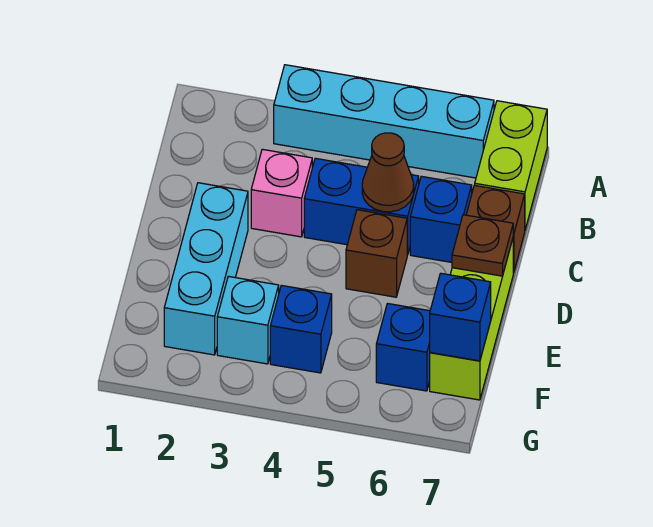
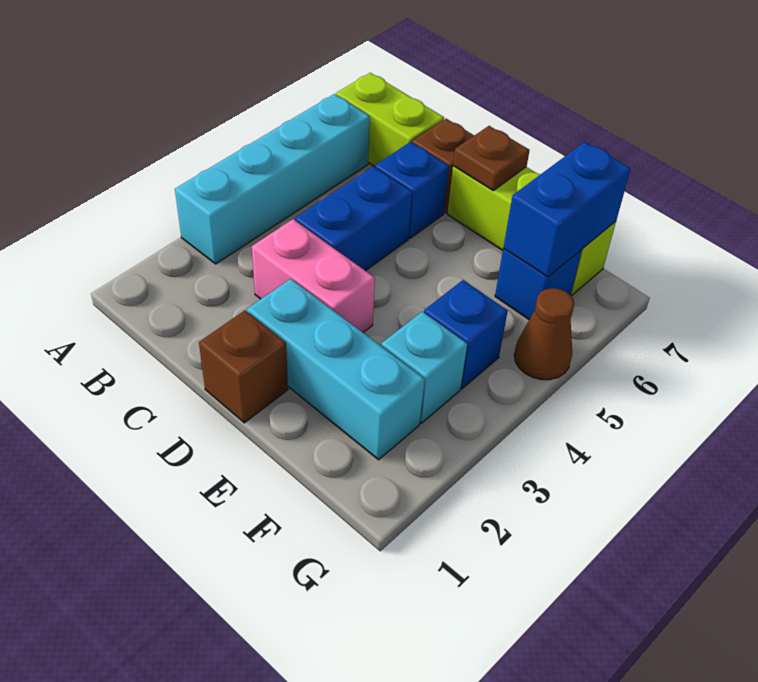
pink brick C3 level 1 -> pink brick C3:D3 level 1
brown cone C5 level 2 -> brown cone G5 level 1
brown brick D5 level 1 -> brown brick D1 level 1
blue brick F7 level 2 -> blue brick F6:F7 level 2

